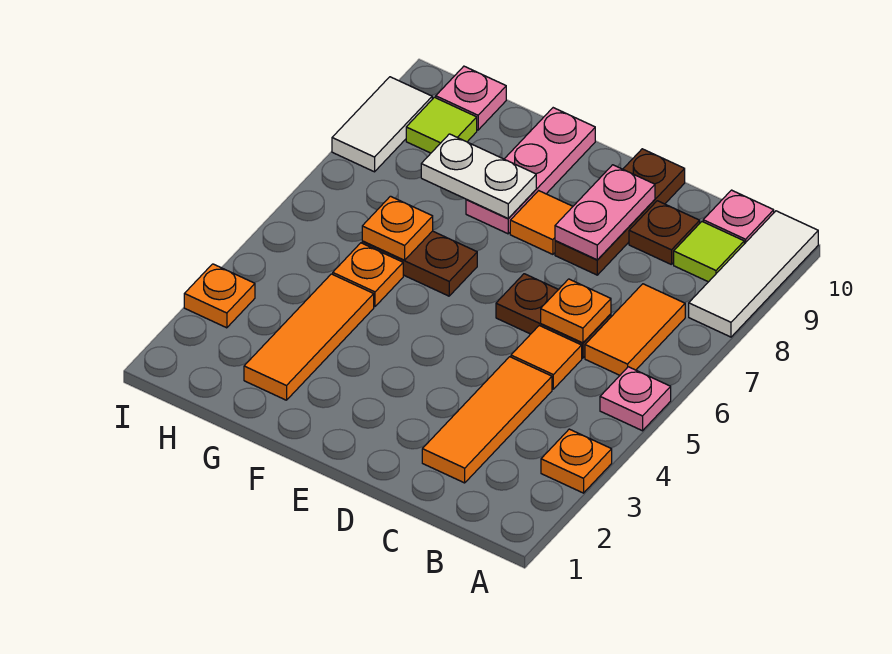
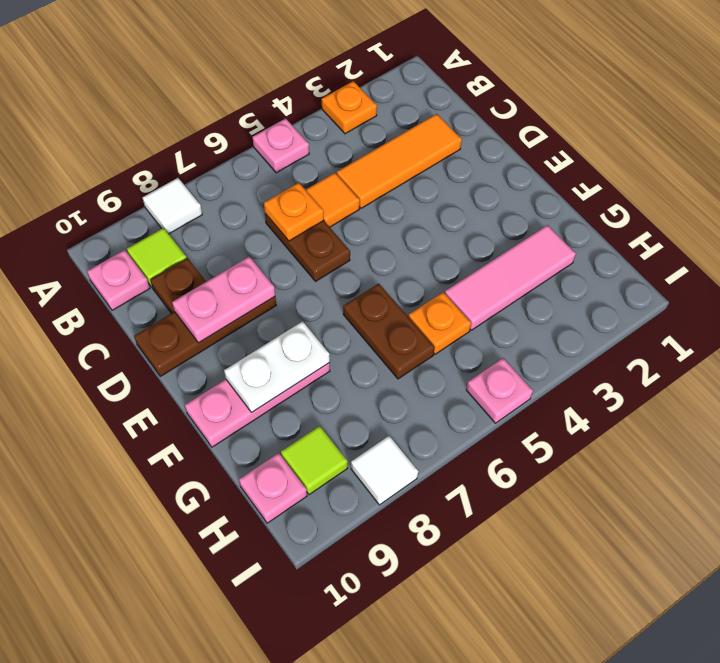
white tile A8:A10 level 1 -> white tile A8 level 1
orange tile B6:B7 level 1 -> none
orange tile E8 level 1 -> none
white plate F8:G8 level 2 -> white plate F8:F9 level 2
orange tile G2:G4 level 1 -> pink tile G2:G4 level 1
orange plate G6 level 2 -> none
orange plate I3 level 1 -> none
none -> pink plate I5 level 1
white tile I8:I9 level 1 -> white tile I8 level 1

